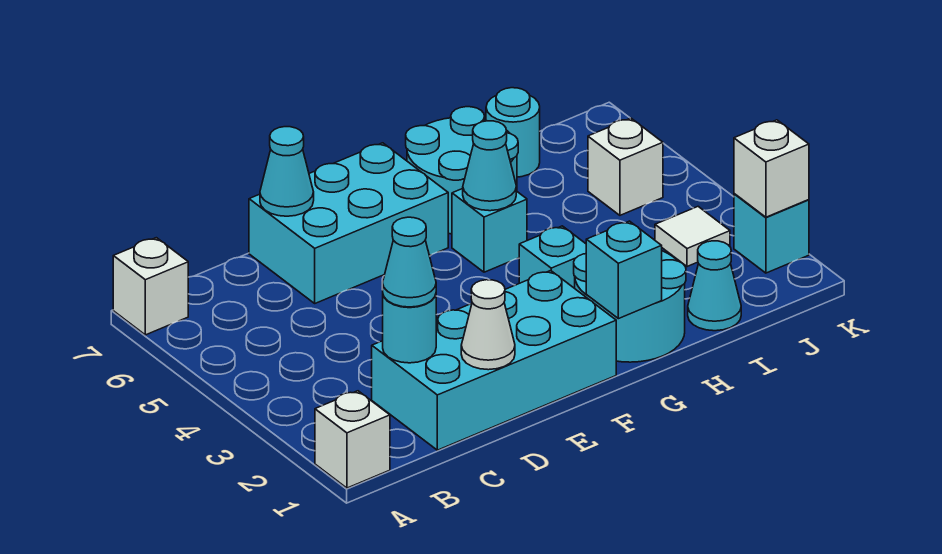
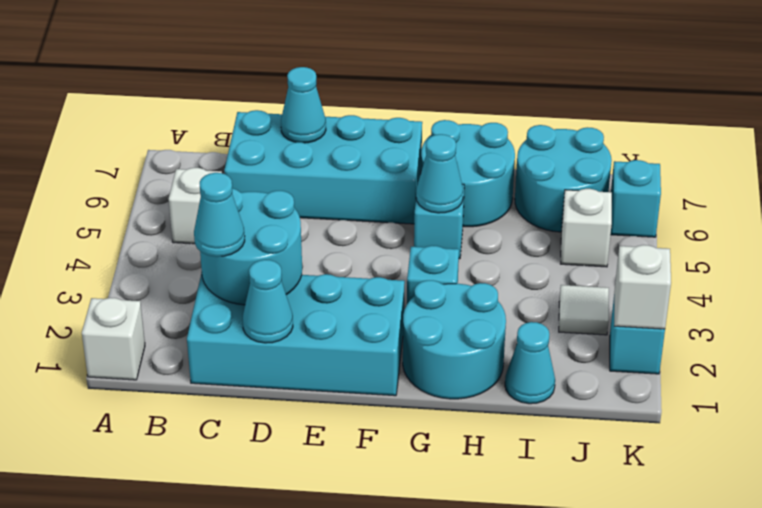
white brick A7 level 1 -> white brick B5 level 1
cyan round brick C2 level 2 -> cyan round brick C2:D3 level 2
white cone D1 level 2 -> cyan cone D1 level 2
cyan brick D6:F7 level 1 -> cyan brick C6:F7 level 1
cyan brick G1 level 2 -> cyan brick K6 level 1
cyan round brick I7 level 1 -> cyan round brick I6:J7 level 1

